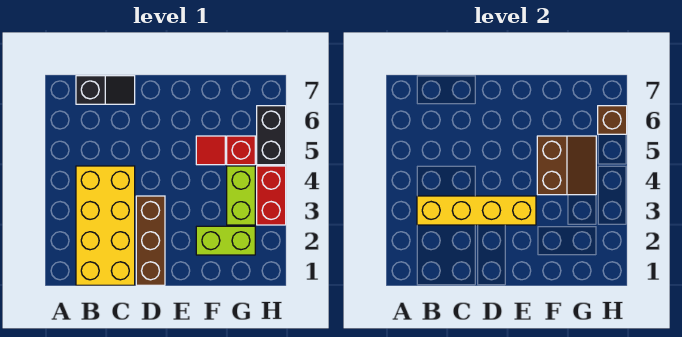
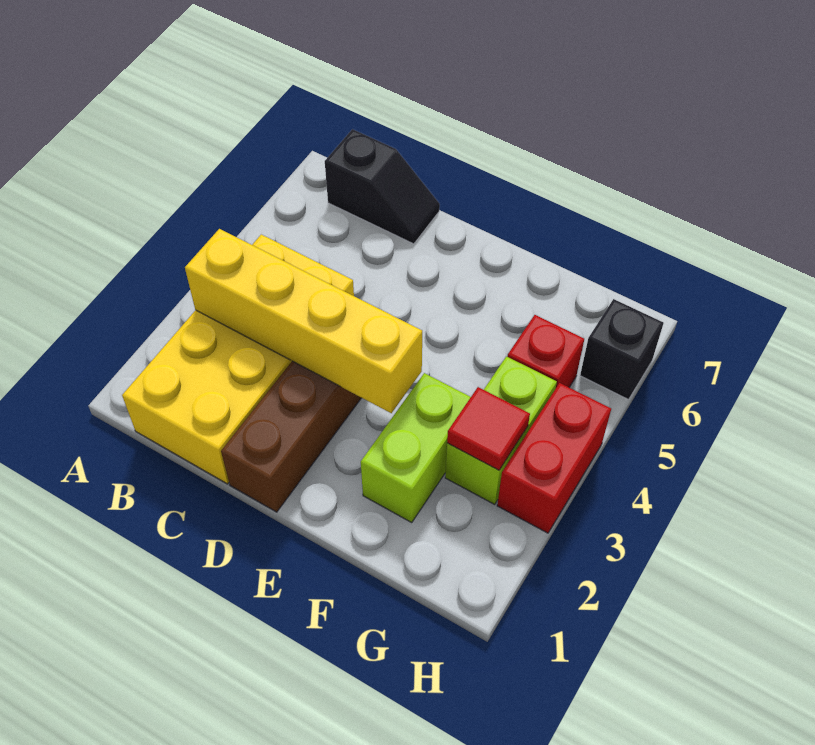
lime brick F2:G2 level 1 -> lime brick F2:F3 level 1
brown slope F4:G5 level 2 top F -> none
red tile F5 level 1 -> red tile G3 level 2
black brick H5:H6 level 1 -> black brick H6 level 1
brown brick H6 level 2 -> none

